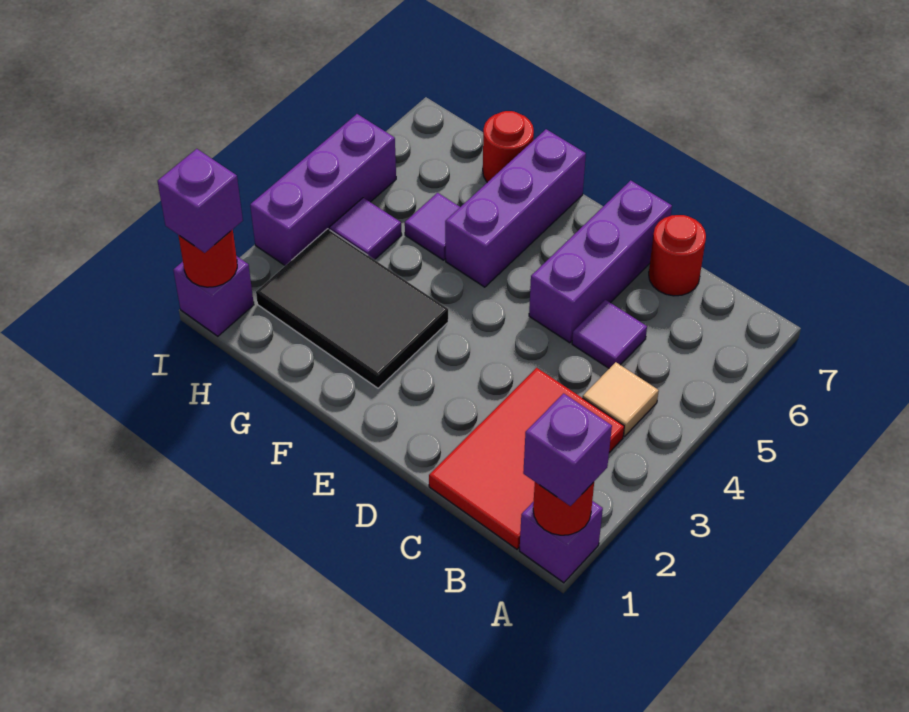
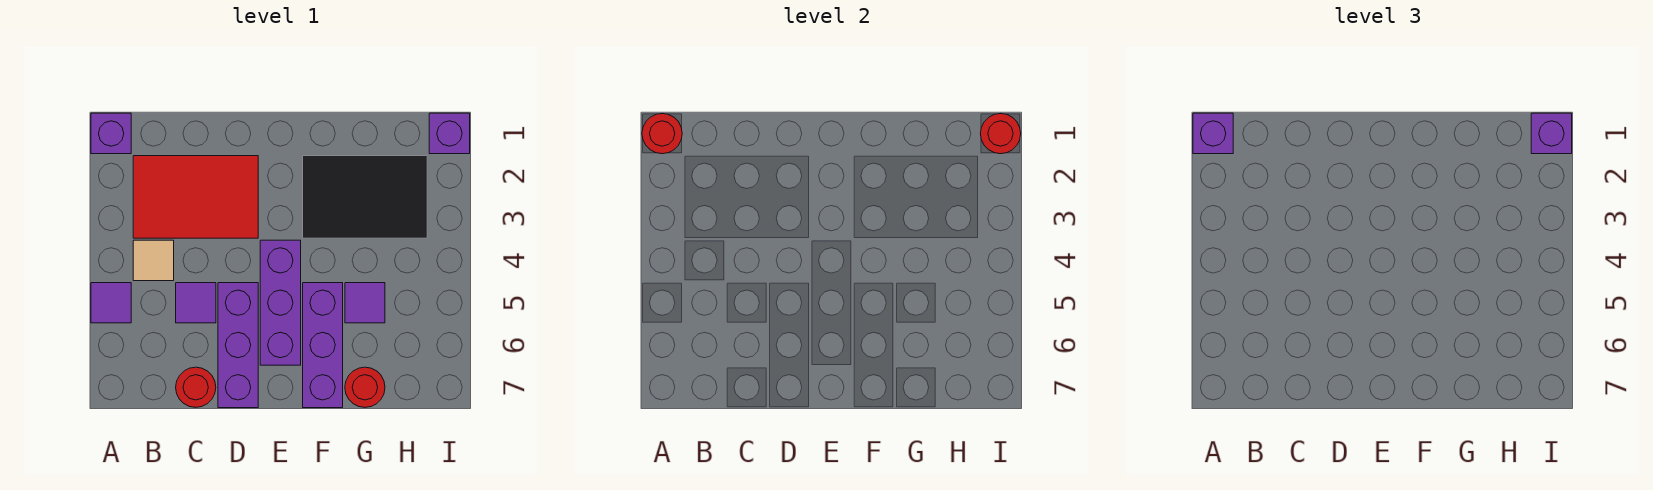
red tile B1:C3 level 1 -> red tile B2:D3 level 1
purple tile H4 level 1 -> purple tile A5 level 1
purple brick I3:I5 level 1 -> purple brick E4:E6 level 1

